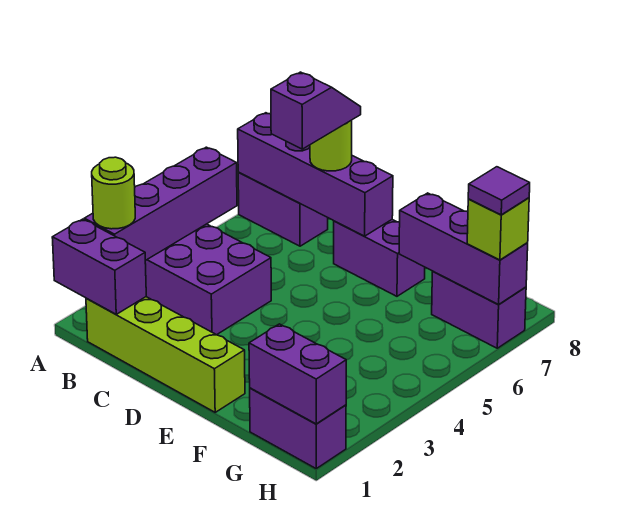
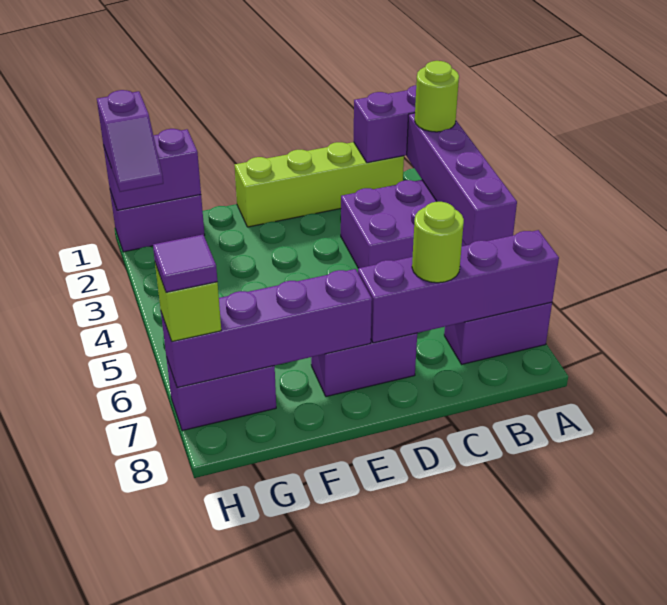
purple slope C6:C7 level 4 top 6 -> purple slope H1:H2 level 3 top 1
purple brick F7:H7 level 2 -> purple brick E7:H7 level 2

